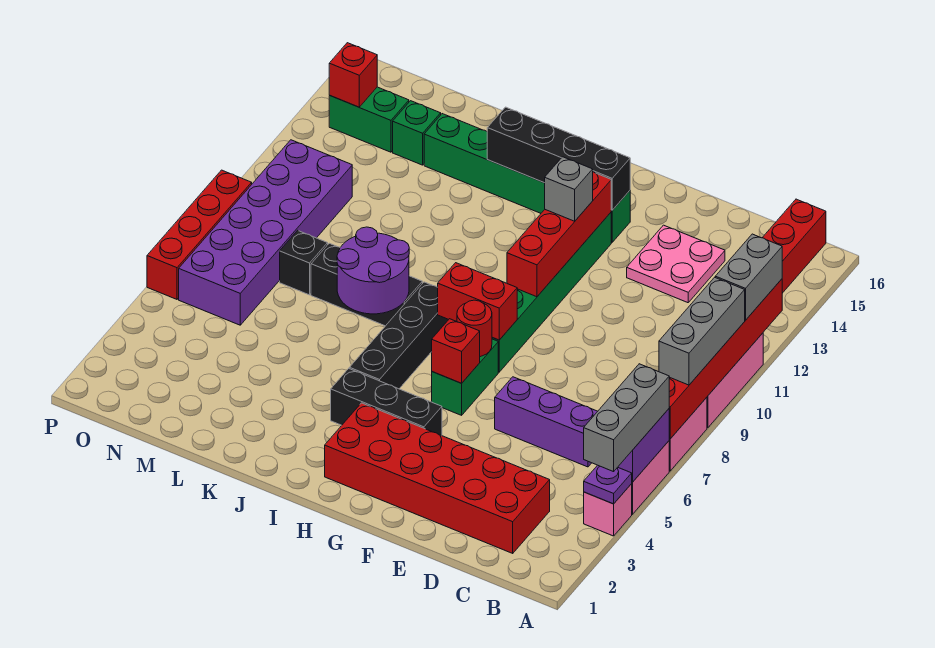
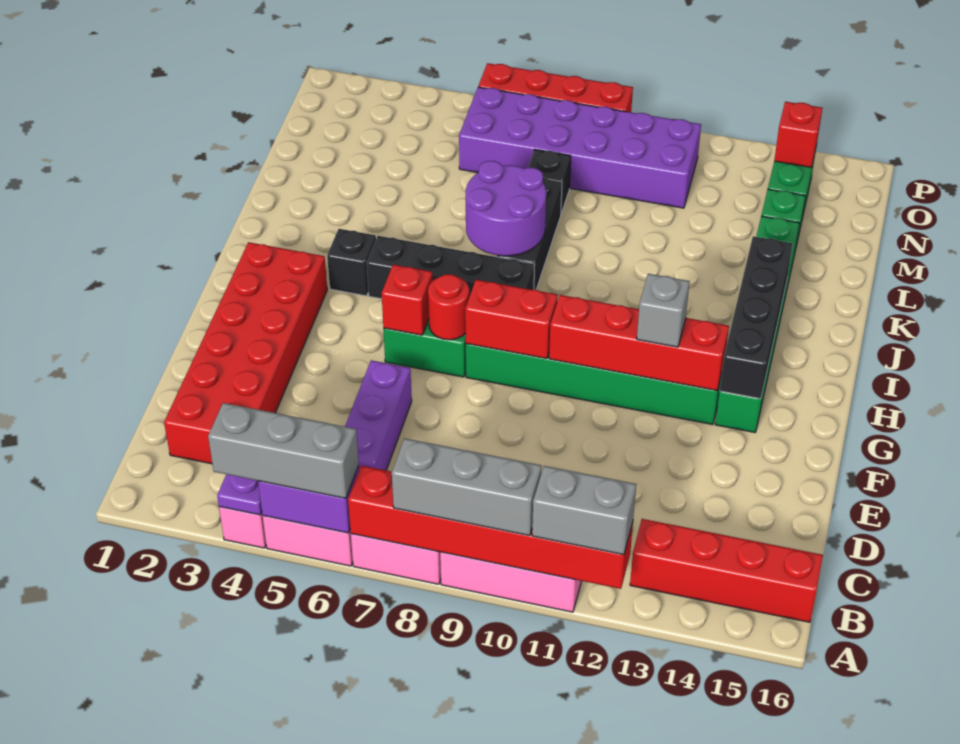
pink plate D13:E14 level 1 -> none
black brick G4:I4 level 1 -> black brick I4 level 1
red brick G8:H8 level 2 -> red brick G8:G9 level 2

